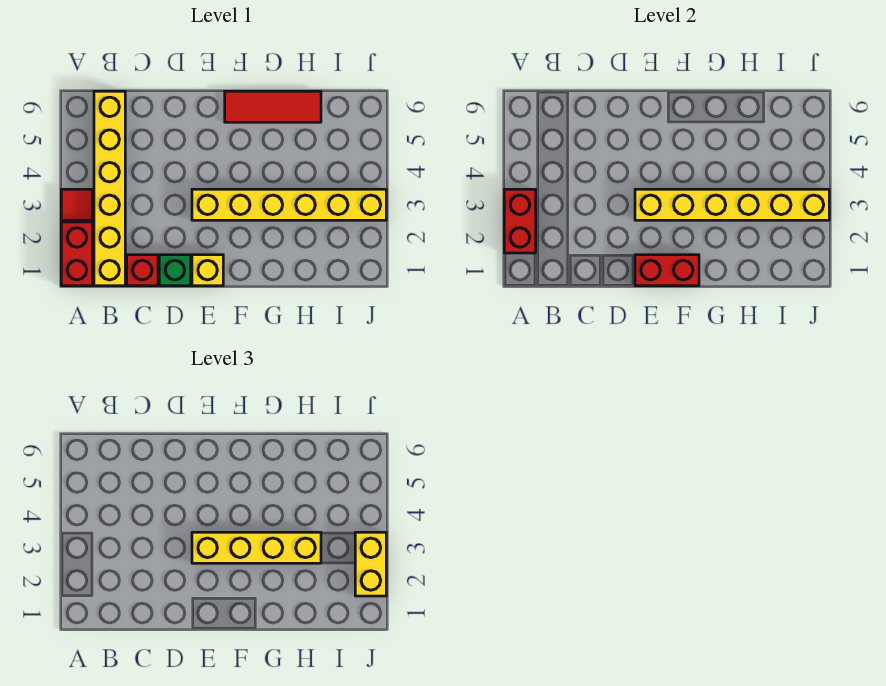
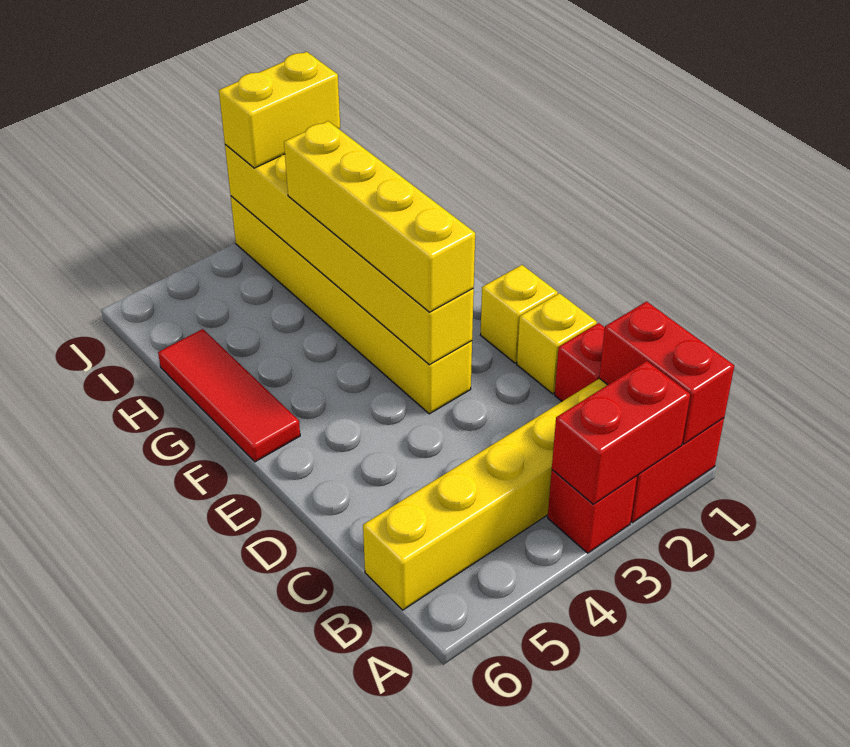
red tile A3 level 1 -> red brick A3 level 1
green brick D1 level 1 -> yellow brick D1 level 1
red brick E1:F1 level 2 -> red brick A1:B1 level 2

